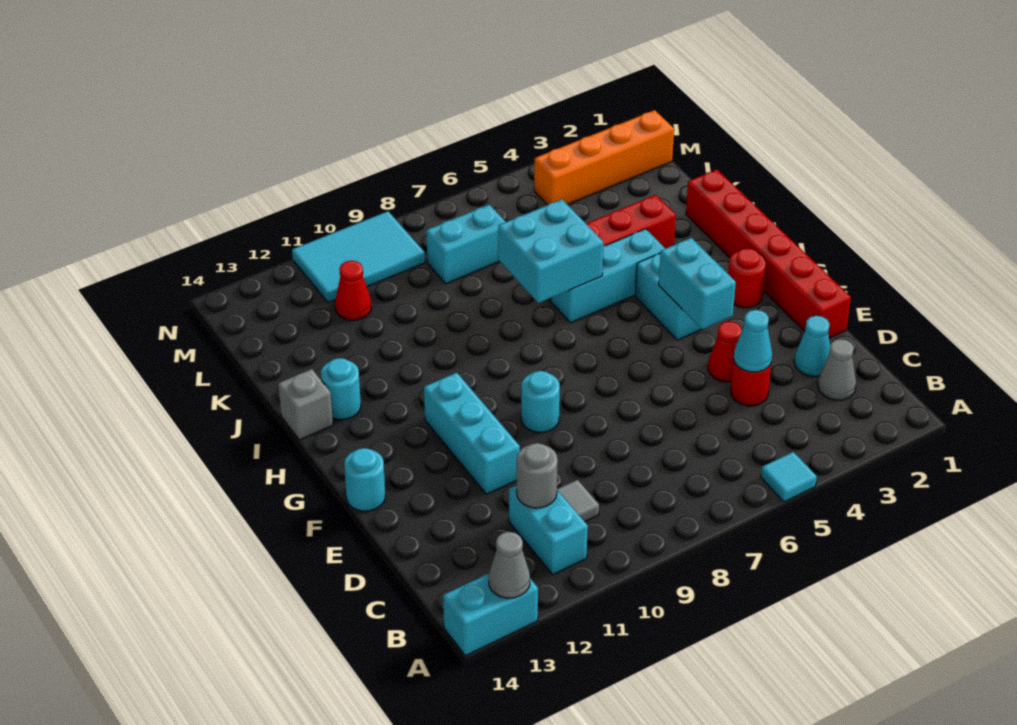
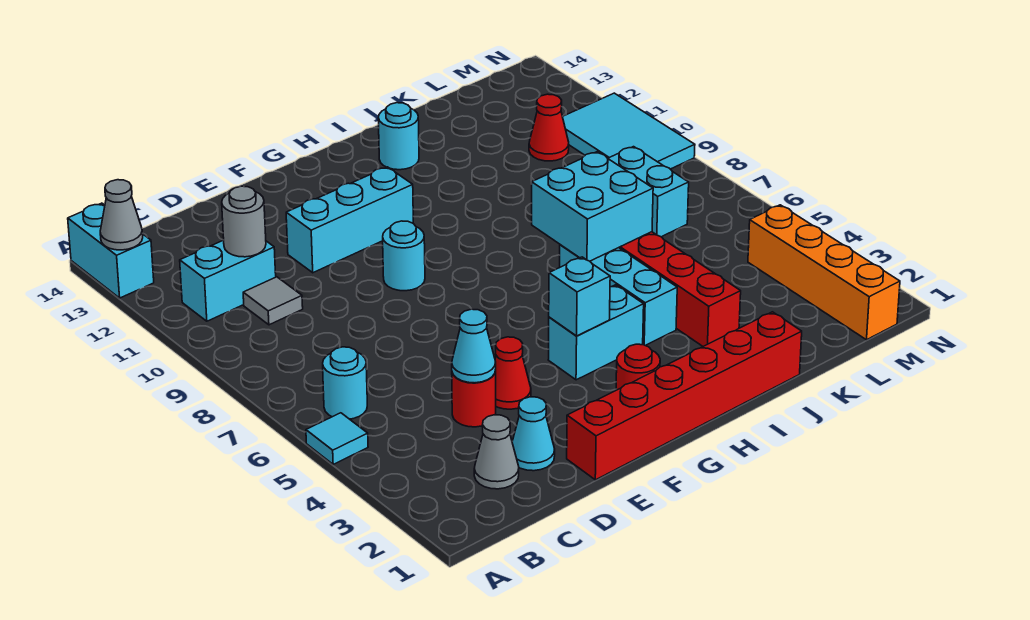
cyan brick F4:G4 level 2 -> cyan brick G4 level 2
cyan round brick F14 level 1 -> cyan round brick B6 level 1
grey brick I14 level 1 -> none

